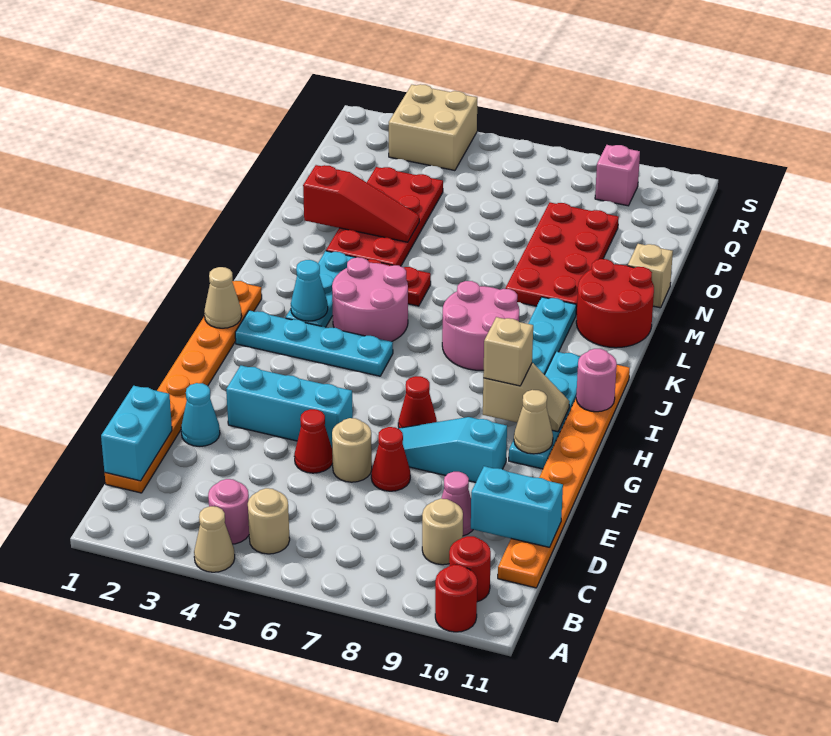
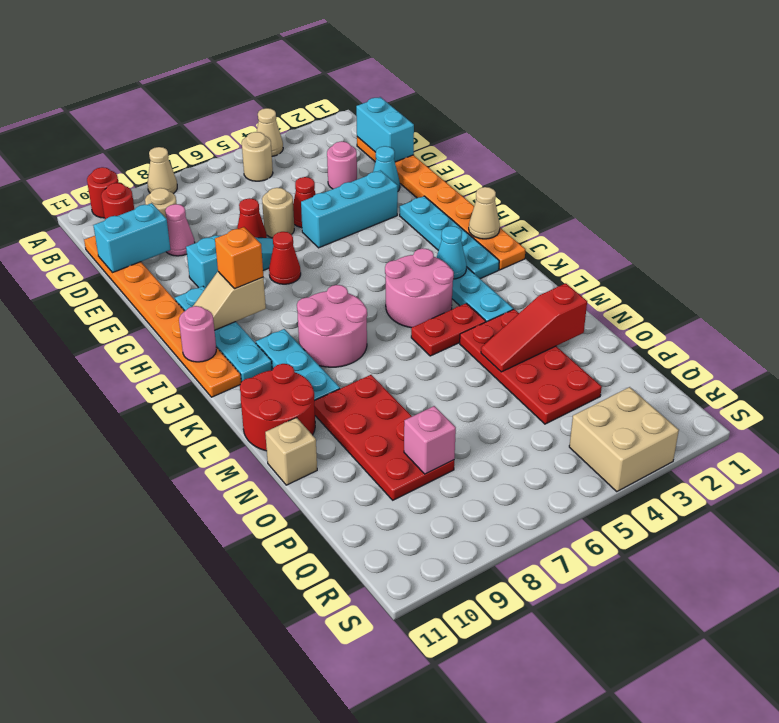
pink round brick B4 level 1 -> pink round brick D3 level 1
tan cone G10 level 2 -> tan cone A8 level 1
tan brick H9 level 3 -> orange brick H9 level 3
cyan plate I2:I5 level 1 -> cyan plate G2:J2 level 1
pink brick R9 level 1 -> pink brick P8 level 2

